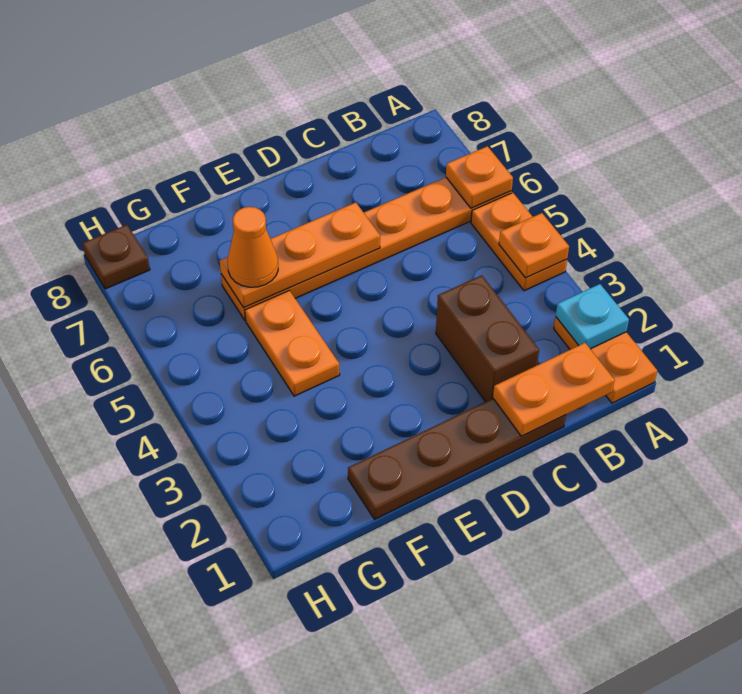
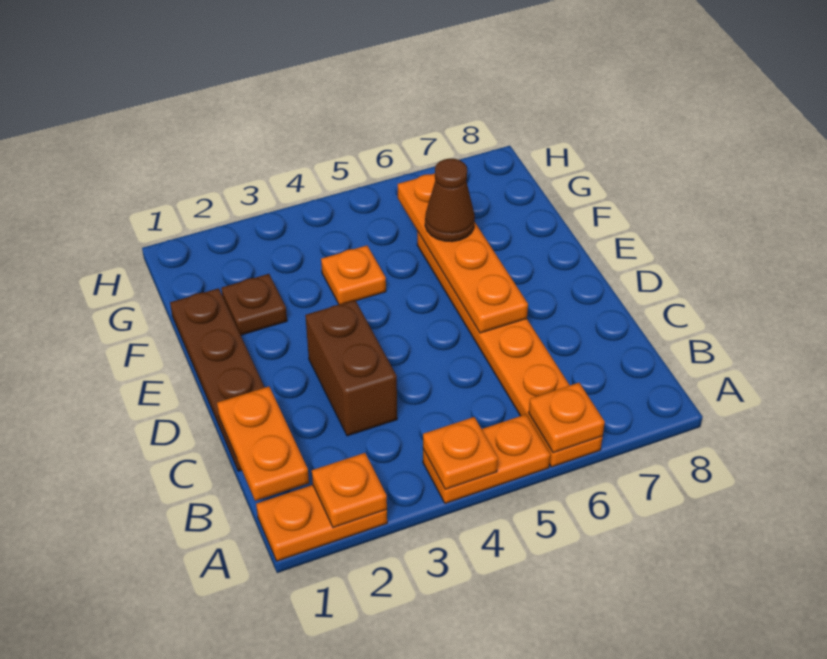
cyan plate A2 level 2 -> orange plate A2 level 2
brown brick C2:C3 level 1 -> brown brick C3:D3 level 1
orange plate D6:F6 level 2 -> orange plate D6:G6 level 2
orange plate F4:F5 level 1 -> orange plate F4 level 1
orange cone F6 level 3 -> brown cone F6 level 3
brown plate H8 level 1 -> brown plate F2 level 1

